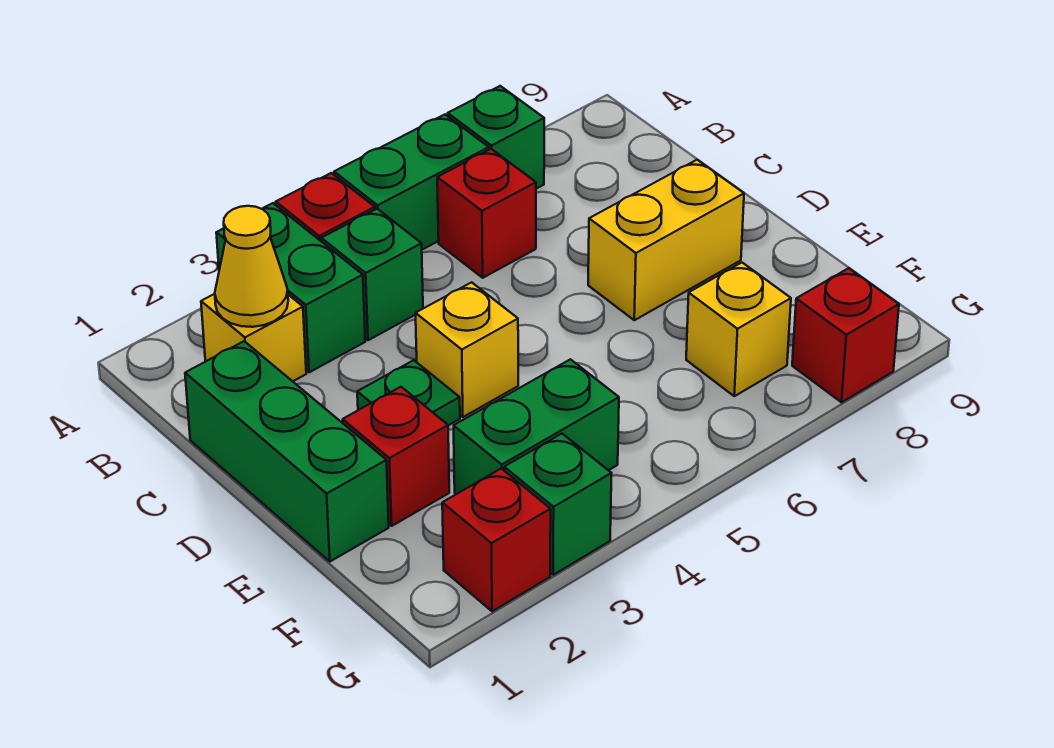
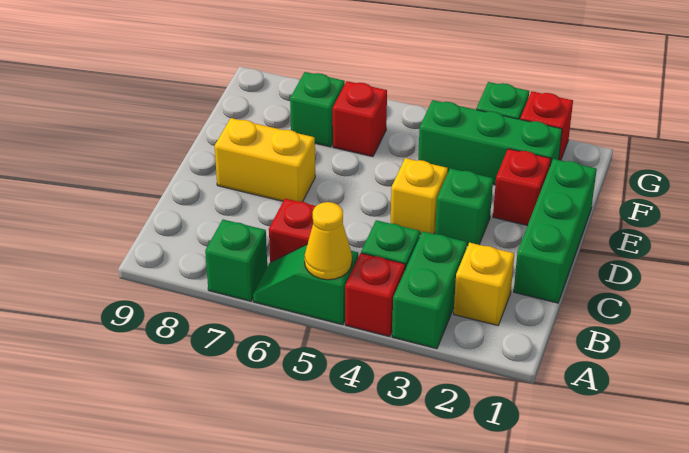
green brick A5:A6 level 1 -> green slope A5:A6 level 1 top 5
yellow cone B2 level 2 -> yellow cone A5 level 2
green plate D3 level 1 -> green brick D3 level 1
green brick F3:F4 level 1 -> green brick F2:F4 level 1
yellow brick F7 level 1 -> green brick F7 level 1
red brick G8 level 1 -> red brick F6 level 1

